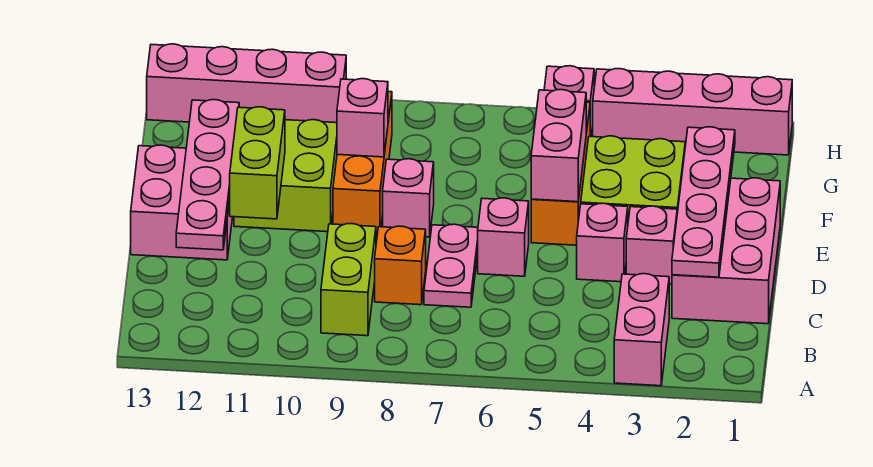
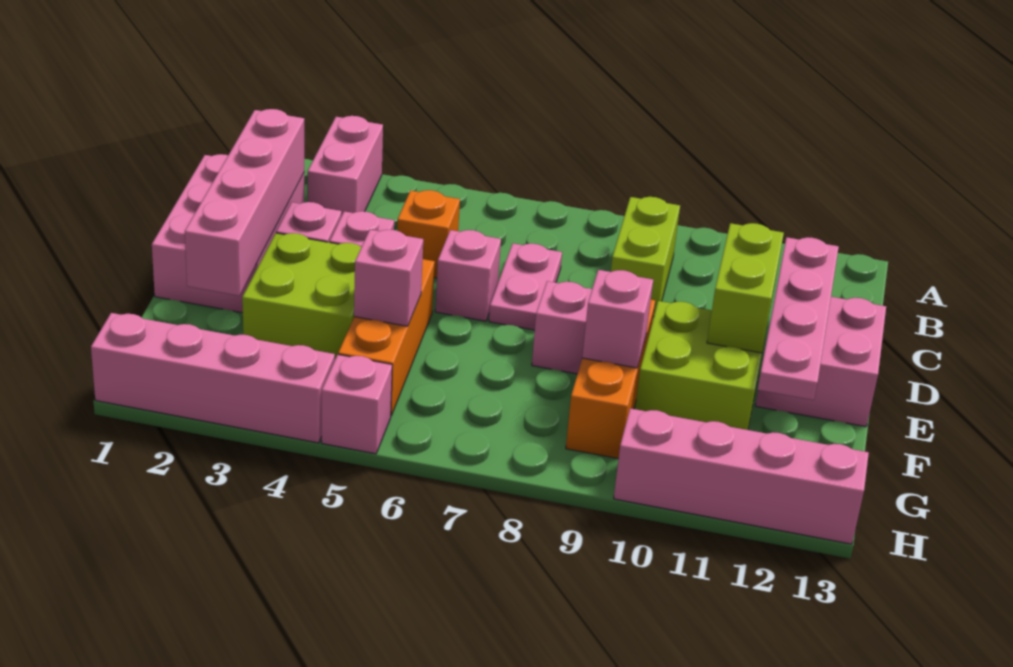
pink plate C2:F2 level 2 -> pink brick C2:F2 level 2
orange brick C8 level 1 -> orange brick C5 level 1
pink brick E5:F5 level 2 -> pink brick F5 level 2

